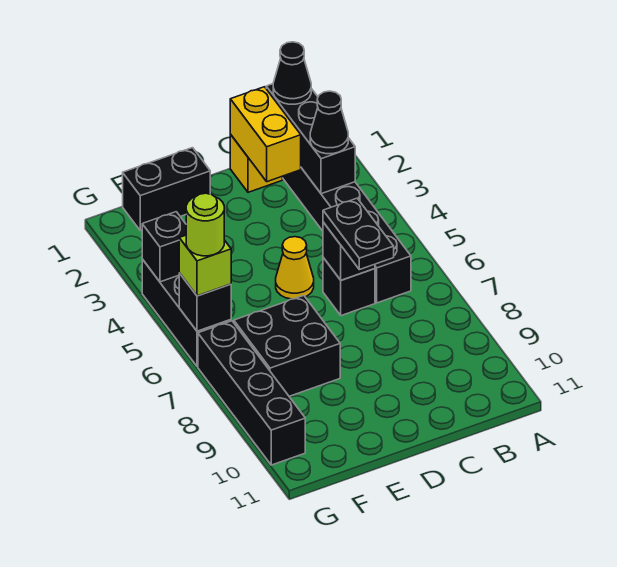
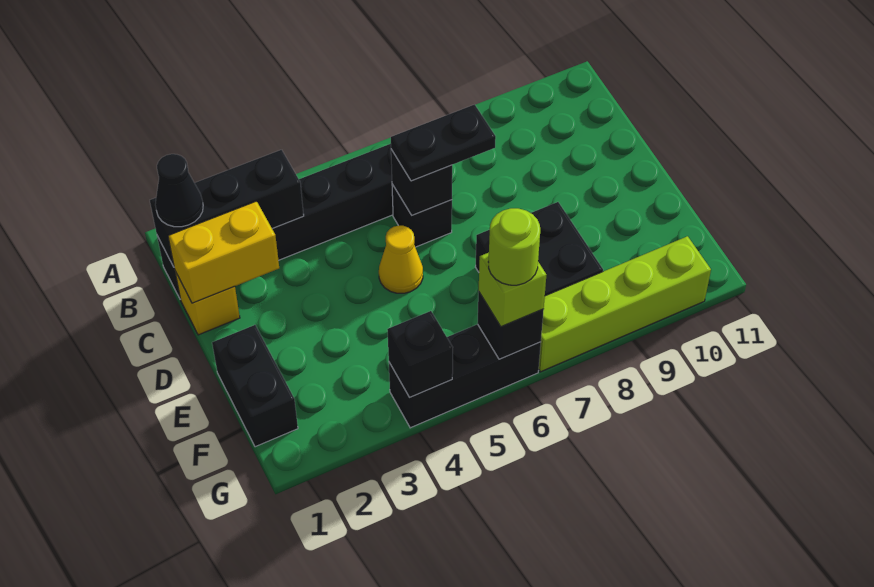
black cone B3 level 3 -> none
black brick G7:G10 level 1 -> lime brick G7:G10 level 1

